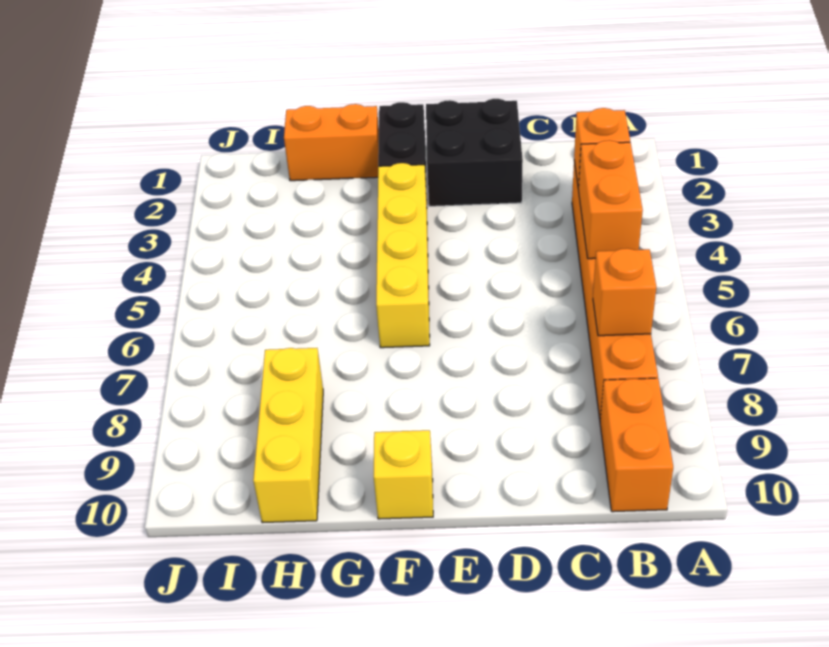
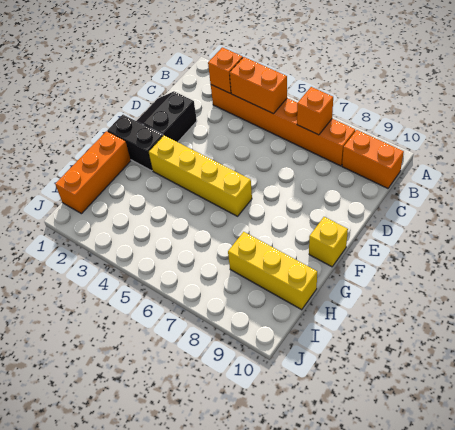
black brick D1:E2 level 1 -> black slope D1:E2 level 1 top 2
orange brick G1:H1 level 1 -> orange brick G1:I1 level 1

